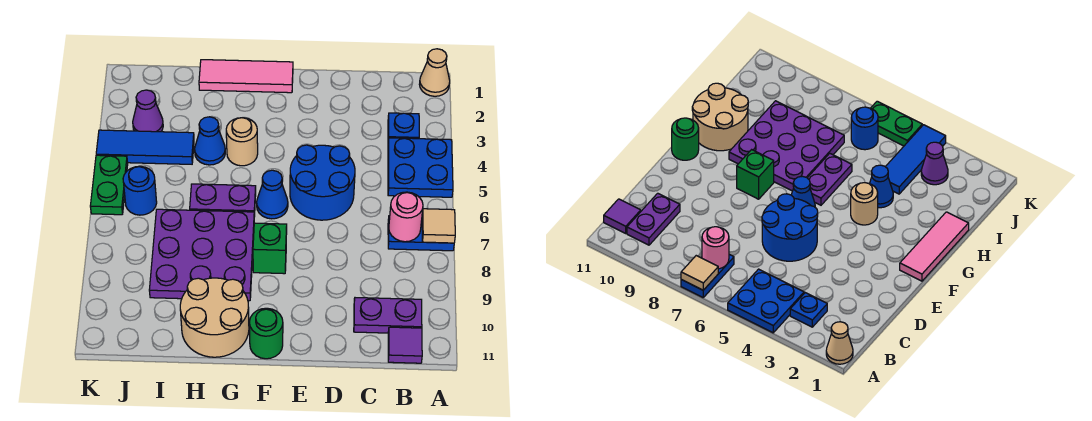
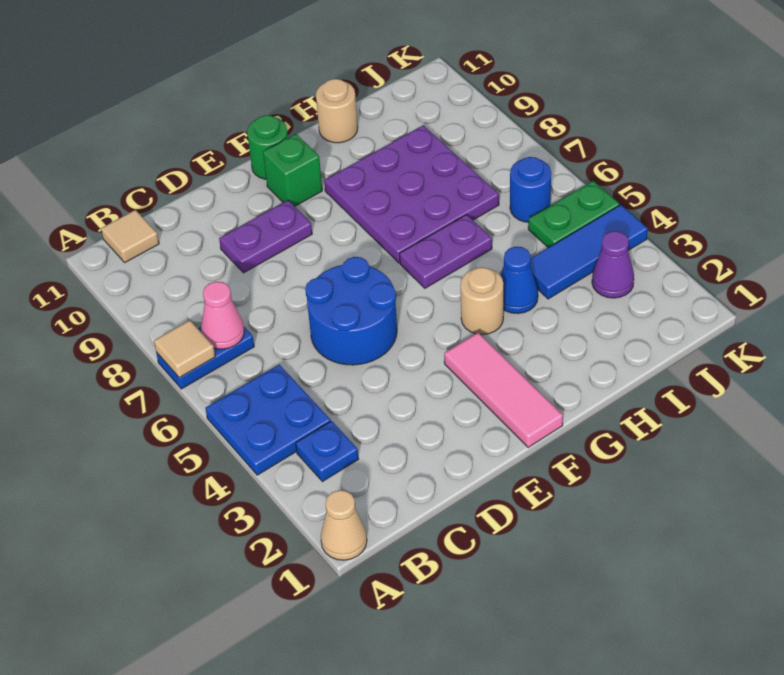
pink round brick B7 level 2 -> pink cone B7 level 2
purple plate B10:C10 level 1 -> purple plate D9:E9 level 1
purple tile B11 level 1 -> tan tile B11 level 1
pink tile F1:H1 level 1 -> pink tile F1:F3 level 1
blue cone F6 level 1 -> none
green brick F8 level 1 -> green brick F10 level 1
tan round brick G10:H11 level 1 -> tan round brick H11 level 1
green plate K5:K6 level 1 -> green plate J5:K5 level 1

